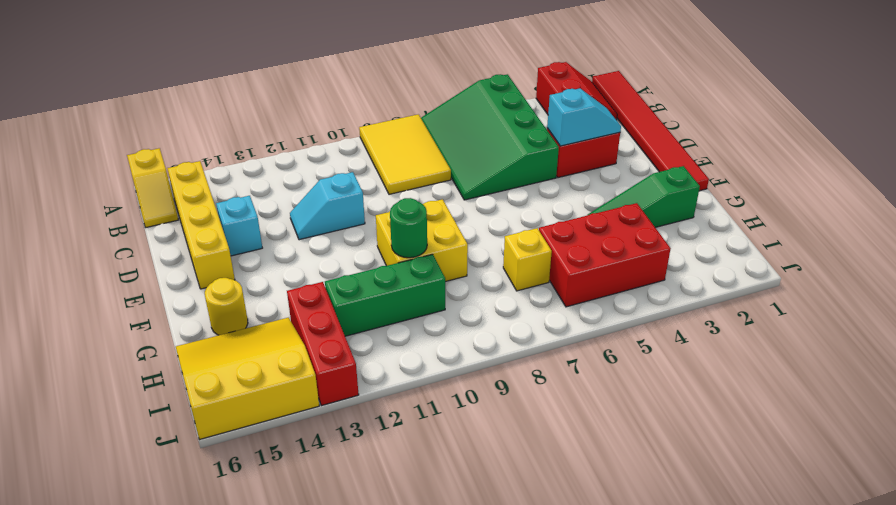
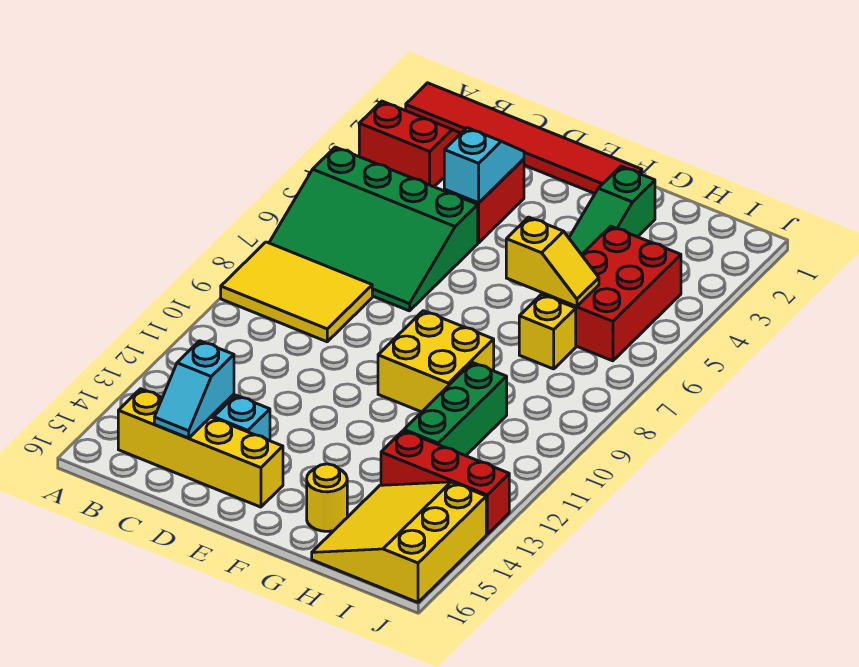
yellow slope A16:B16 level 1 top A -> yellow slope G6:H6 level 2 top G
cyan slope D11:D12 level 1 top 11 -> cyan slope C14:C15 level 2 top 14
green round brick G10 level 2 -> none

